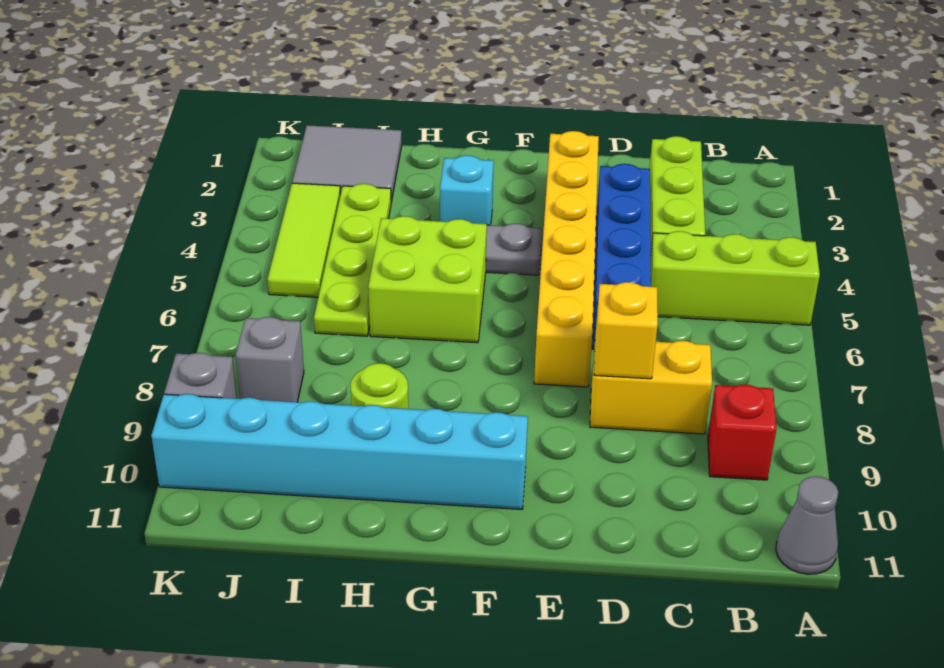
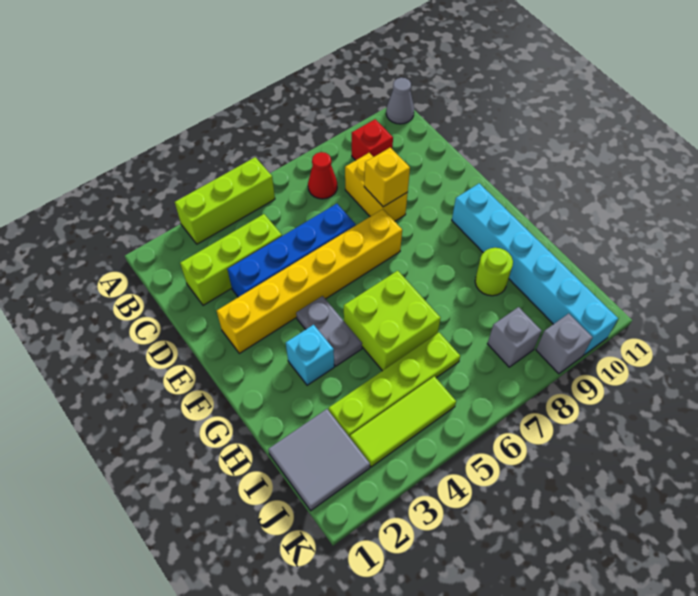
lime brick A5:C5 level 1 -> lime brick A3:A5 level 1
none -> red cone B7 level 1

